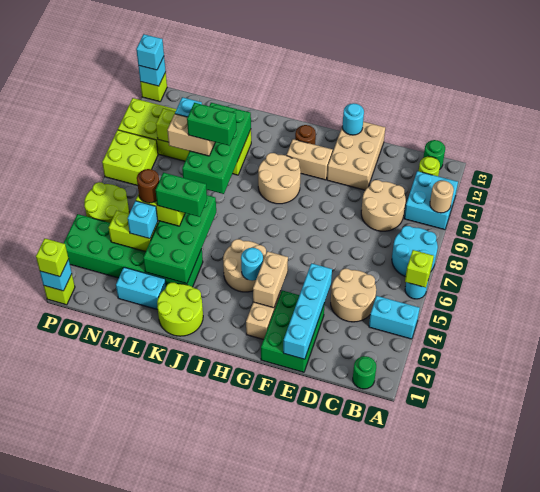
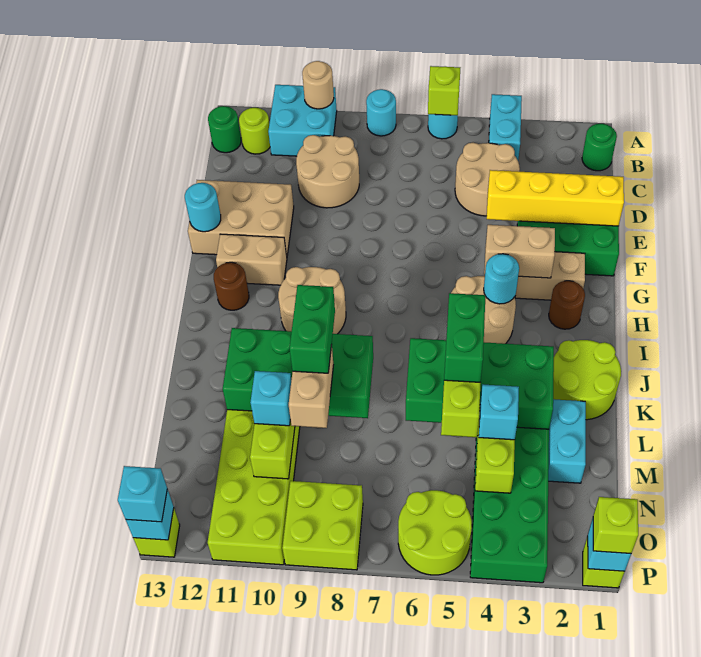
cyan round brick A7:B8 level 1 -> cyan round brick A8 level 1
cyan brick E1:E4 level 2 -> yellow brick E1:E4 level 2
tan brick G11:H11 level 1 -> tan brick G11:G12 level 1
brown round brick M5 level 4 -> brown round brick H2 level 1

